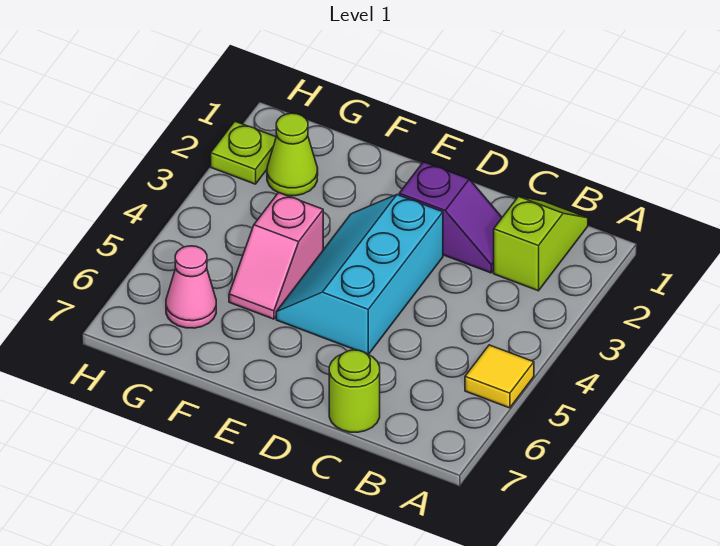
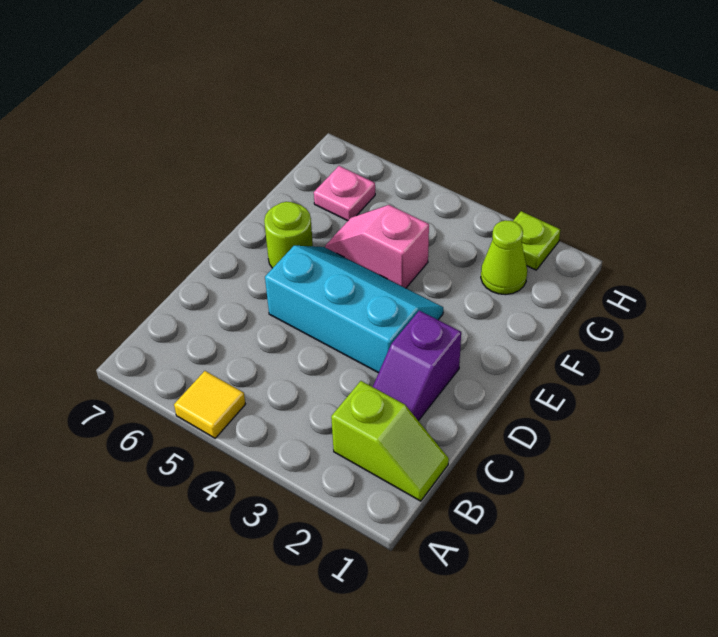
lime round brick C7 level 1 -> lime round brick E6 level 1
pink cone G6 level 1 -> pink plate G6 level 1

